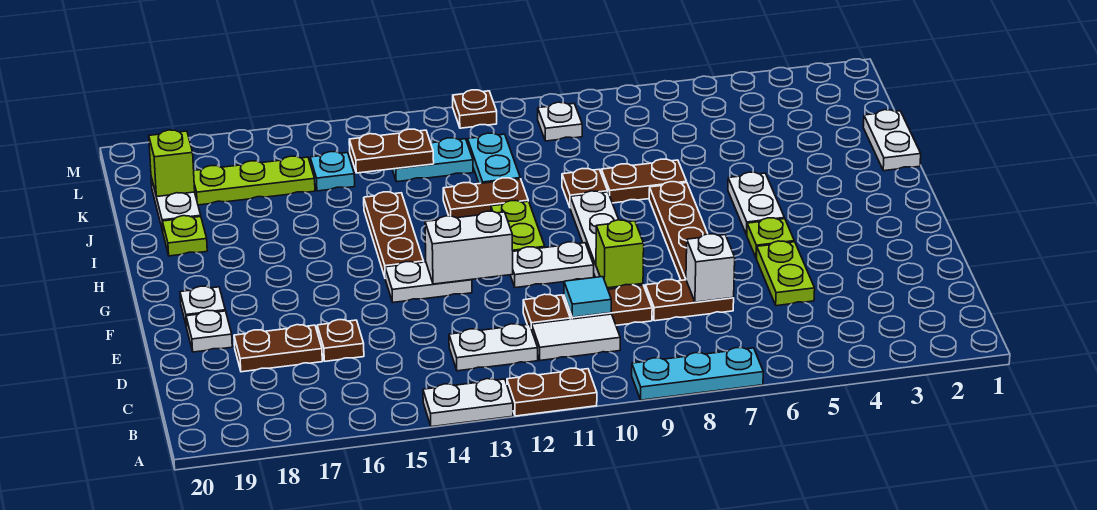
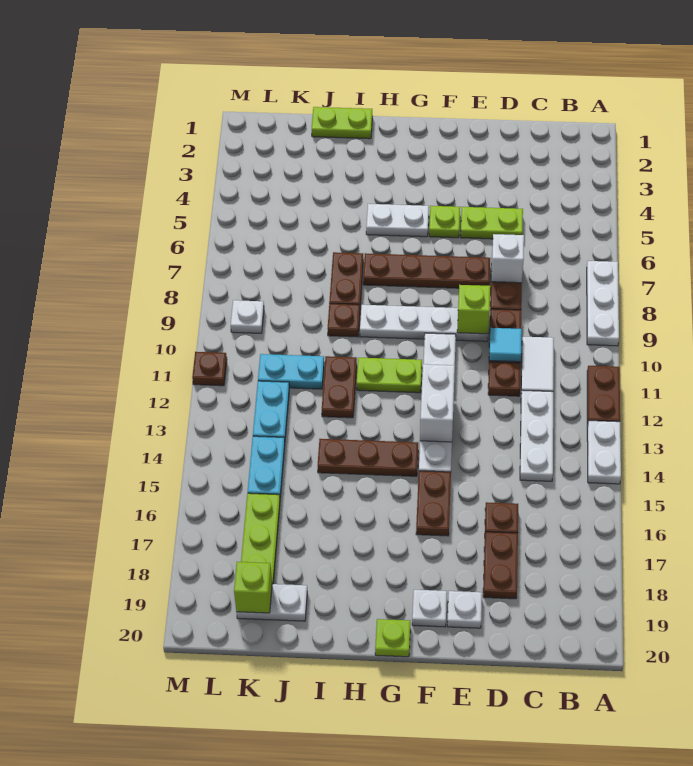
cyan plate A7:A9 level 1 -> white plate A7:A9 level 1
white plate C12:C13 level 1 -> white plate C12:C14 level 1
white plate I1:J1 level 1 -> lime plate I1:J1 level 1
lime plate I19 level 1 -> lime plate G20 level 1
brown plate K13:K14 level 2 -> brown plate F15:F16 level 1
cyan plate K15 level 1 -> cyan plate K14:K15 level 1

